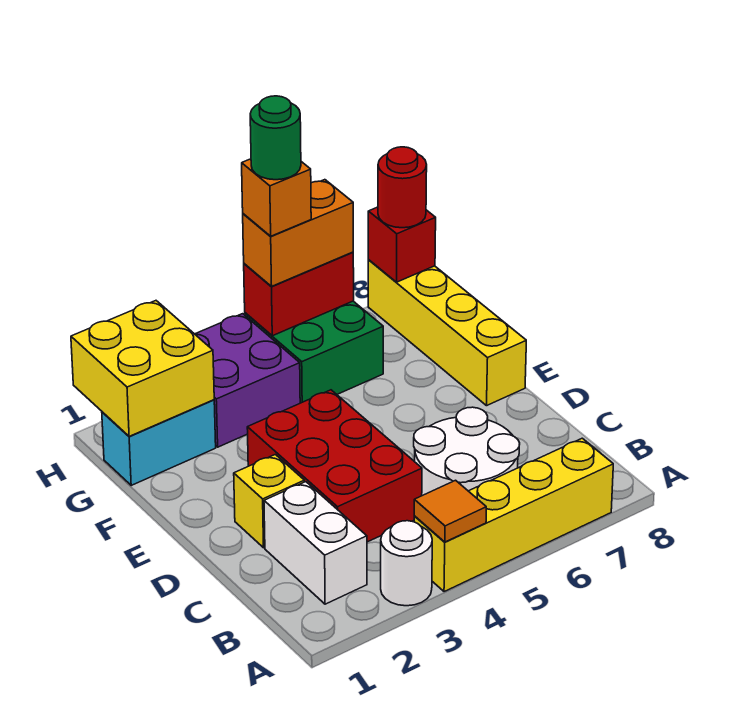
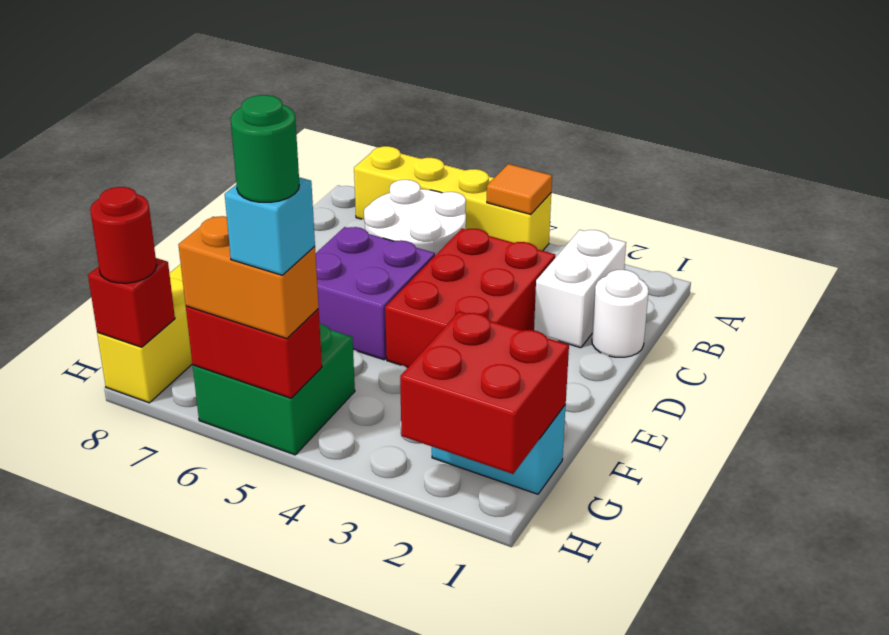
white round brick A3 level 1 -> white round brick C1 level 1
yellow brick D2 level 1 -> none
yellow brick G1:H2 level 2 -> red brick G1:H2 level 2
purple brick G3:H4 level 1 -> purple brick D5:E6 level 1
orange brick H5 level 4 -> cyan brick H5 level 4

